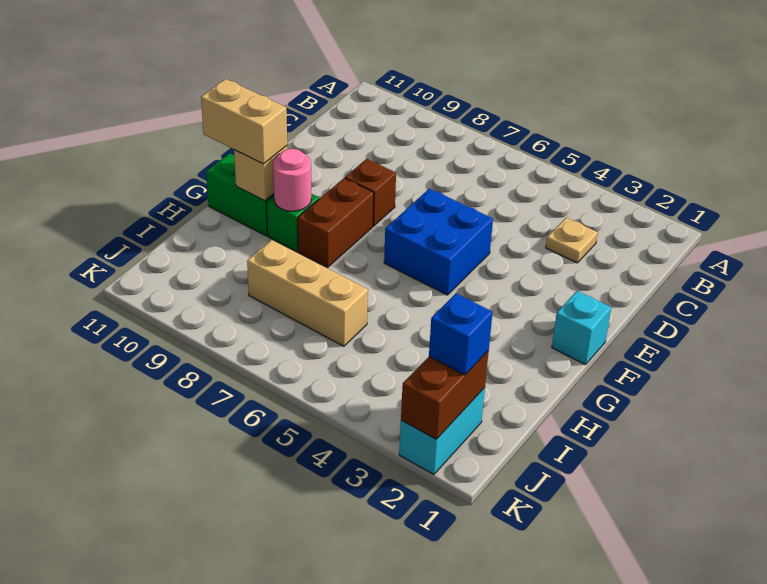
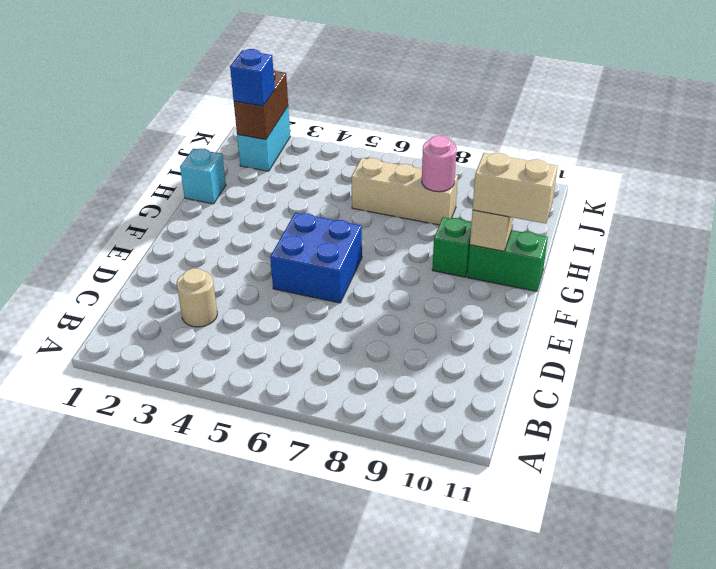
tan plate C3 level 1 -> tan round brick C3 level 1
brown brick E8 level 1 -> none
cyan brick F1 level 1 -> cyan brick H1 level 1
brown brick F8:G8 level 1 -> none
pink round brick G9 level 2 -> pink round brick I8 level 2

